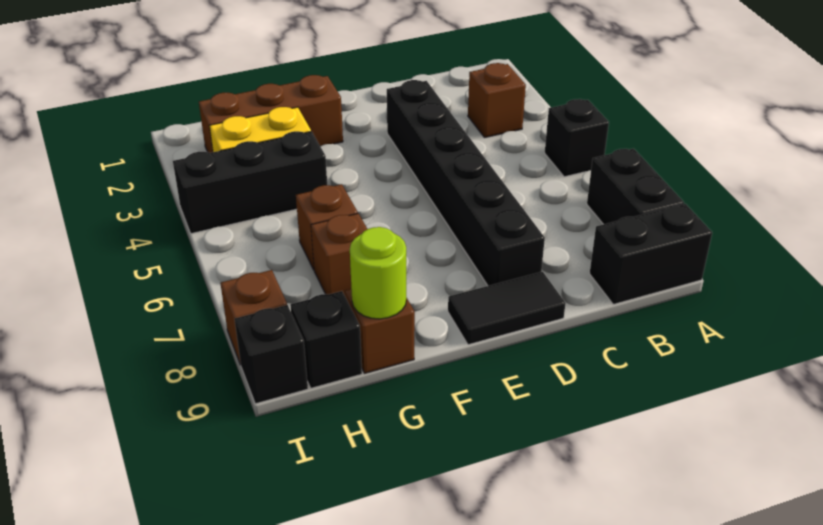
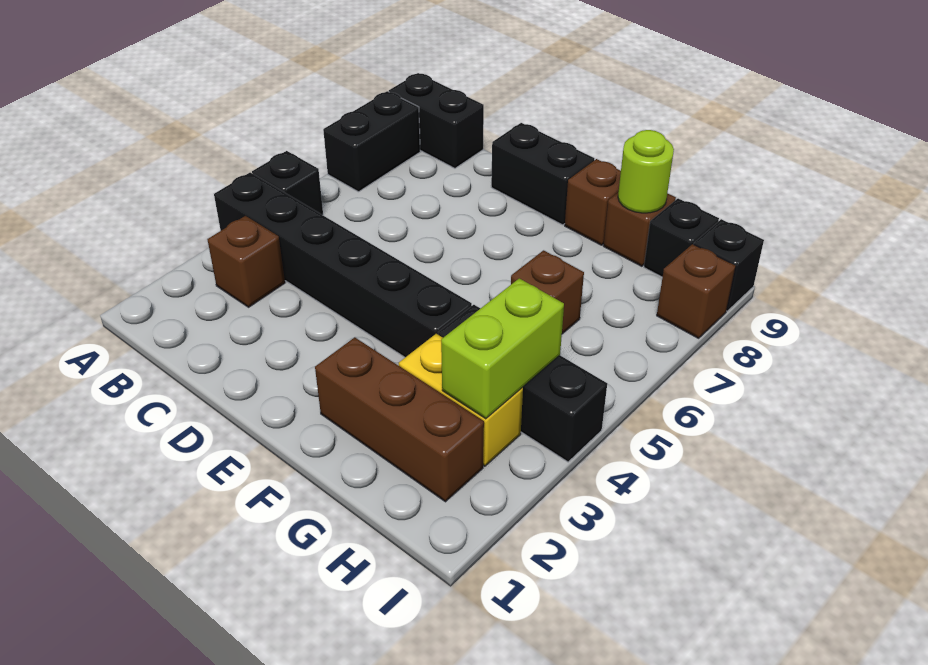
black brick D3:D8 level 1 -> black brick A4:F4 level 1
black tile D9:E9 level 1 -> black brick D9:E9 level 1
brown brick G7 level 1 -> brown brick F9 level 1
none -> lime brick H3:H4 level 2

